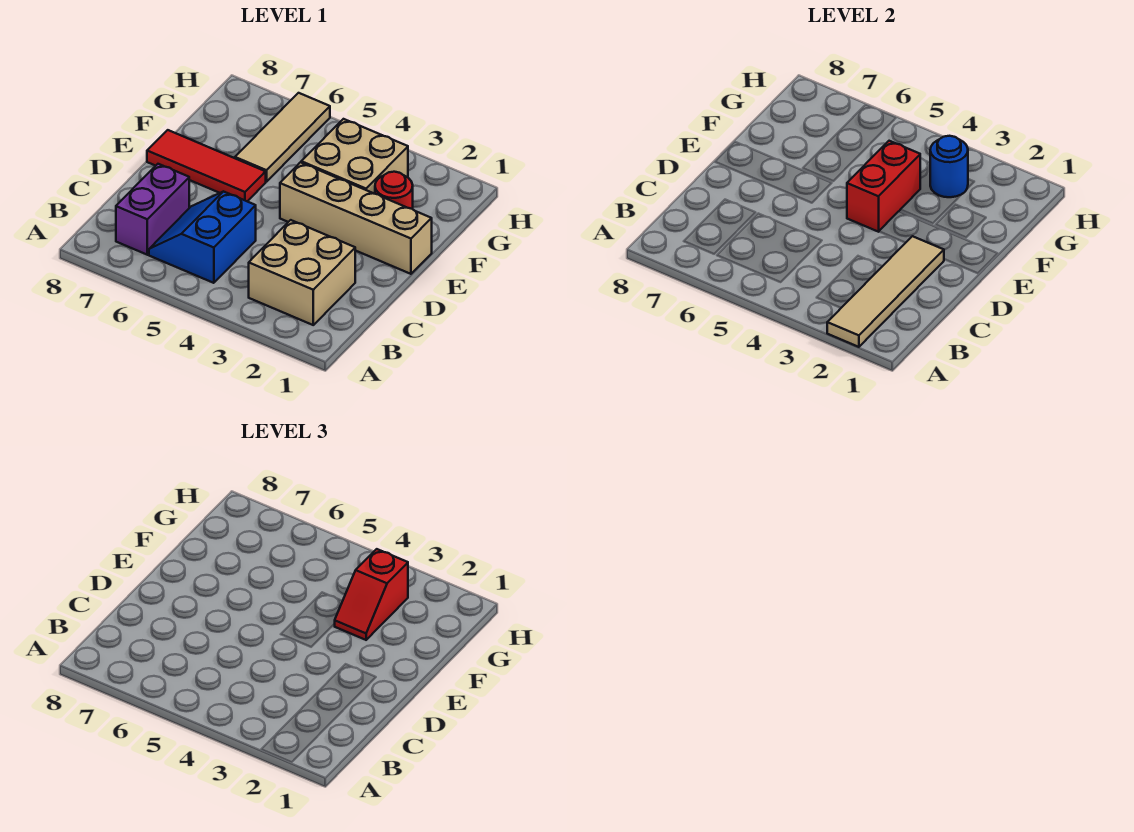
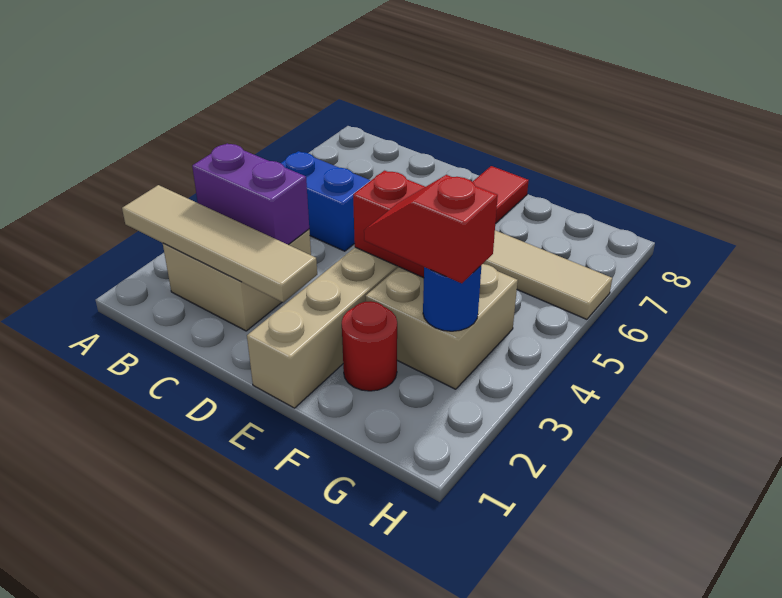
purple brick B7:C7 level 1 -> purple brick B3:C3 level 2

